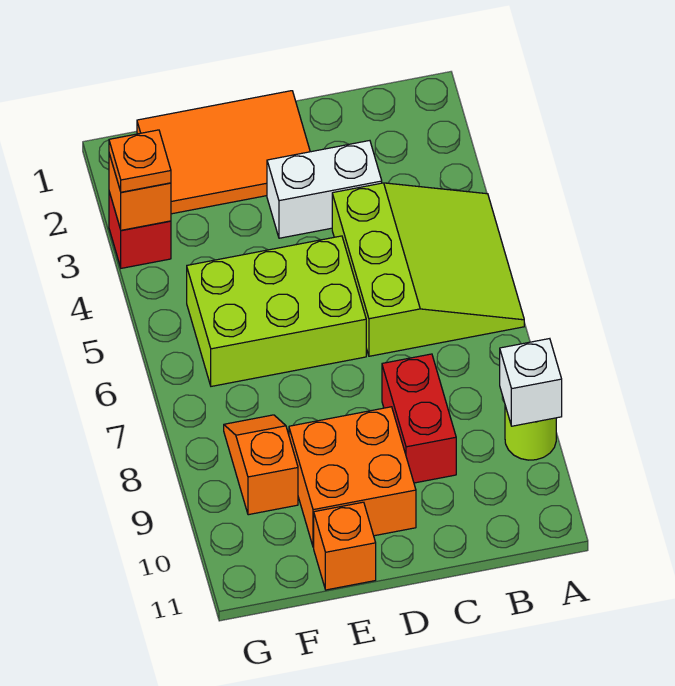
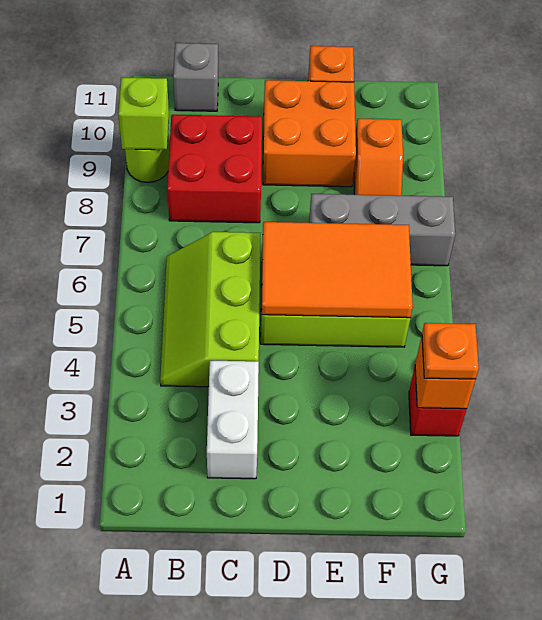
lime slope A4:C6 level 1 top C -> lime slope B4:C6 level 1 top C
white brick A9 level 2 -> lime brick A9 level 2
none -> grey brick B11 level 1
white brick C3:D3 level 1 -> white brick C2:C3 level 1
red brick C8:C9 level 1 -> red brick B8:C9 level 1
orange tile D1:F2 level 1 -> orange tile D5:F6 level 2
none -> grey brick E7:G7 level 1

